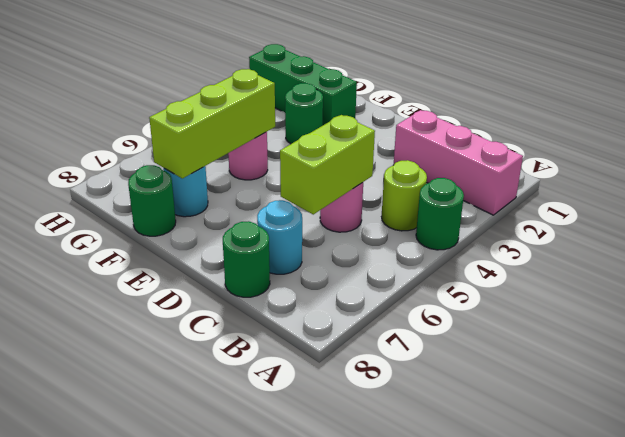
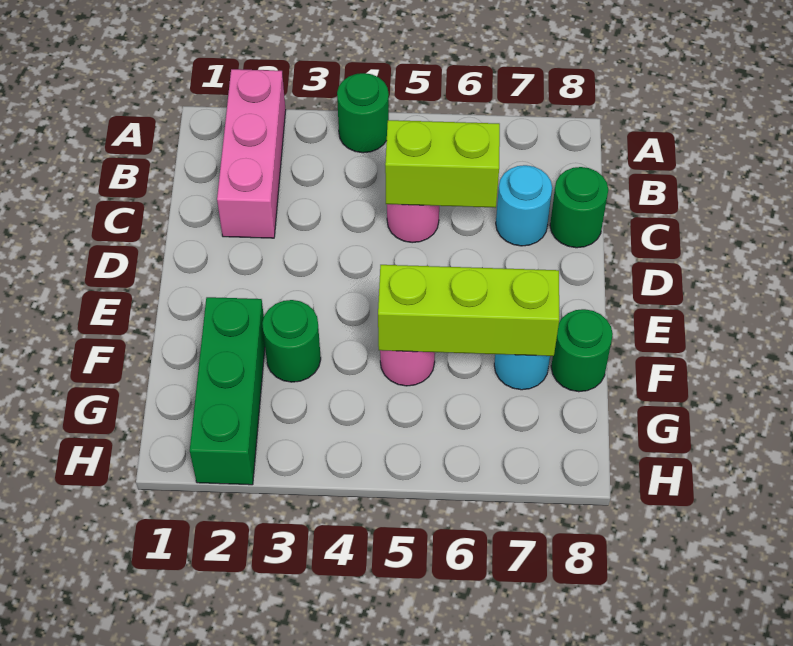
lime round brick B4 level 1 -> none

